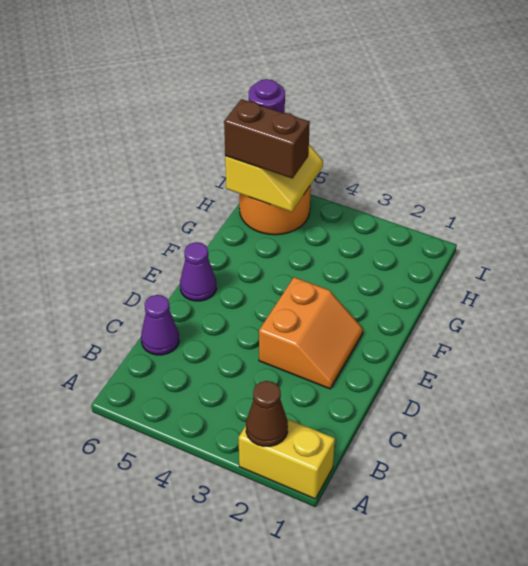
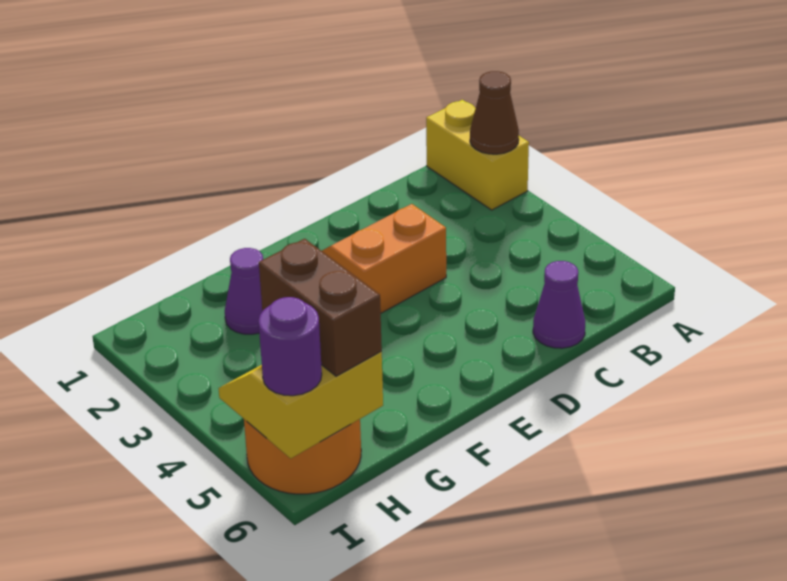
purple cone E6 level 1 -> purple cone G2 level 1

